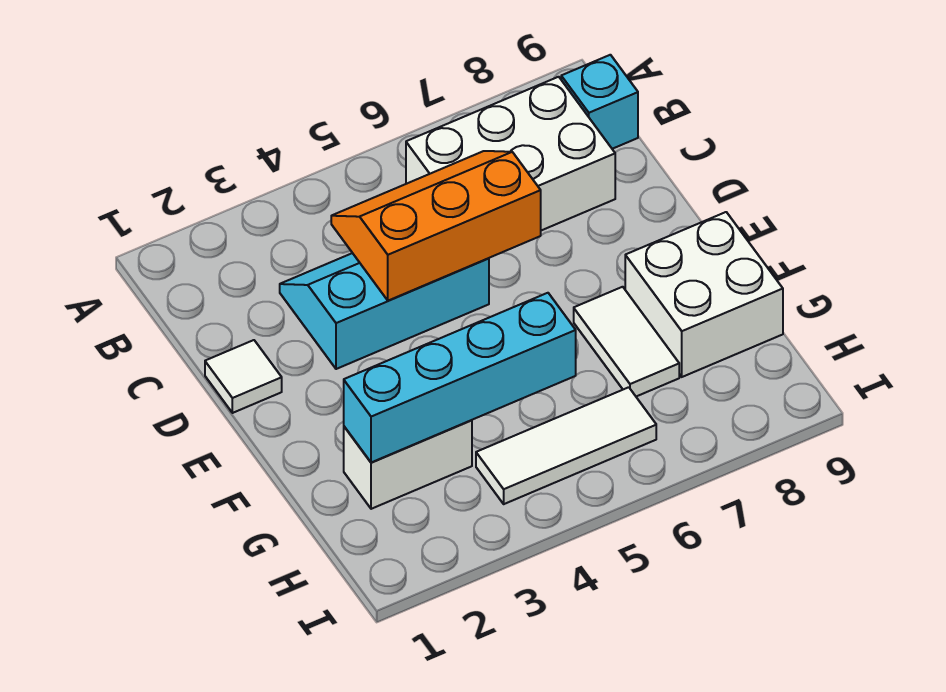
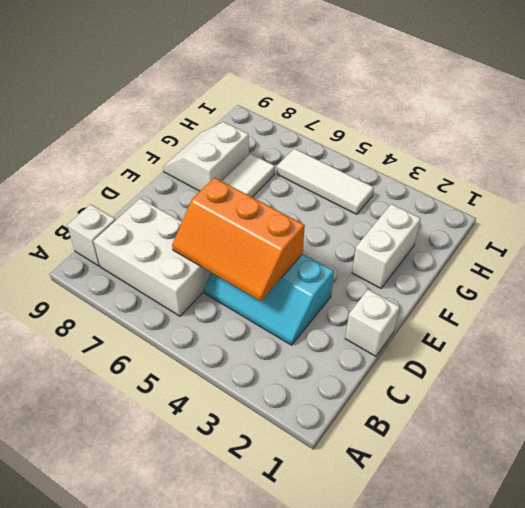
cyan brick B9 level 1 -> white brick B9 level 1
white tile D1 level 1 -> white brick D1 level 1
white brick F8:G9 level 1 -> white slope F8:G9 level 1 top 8
white brick G2:G3 level 1 -> white brick F2:G2 level 1
cyan brick G2:G5 level 2 -> none

